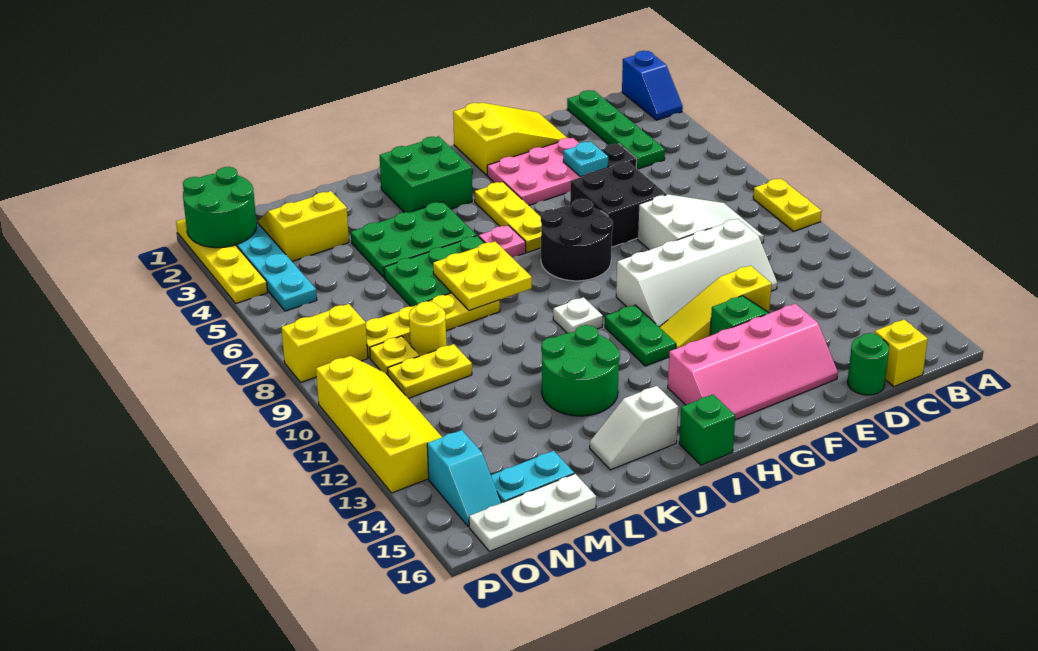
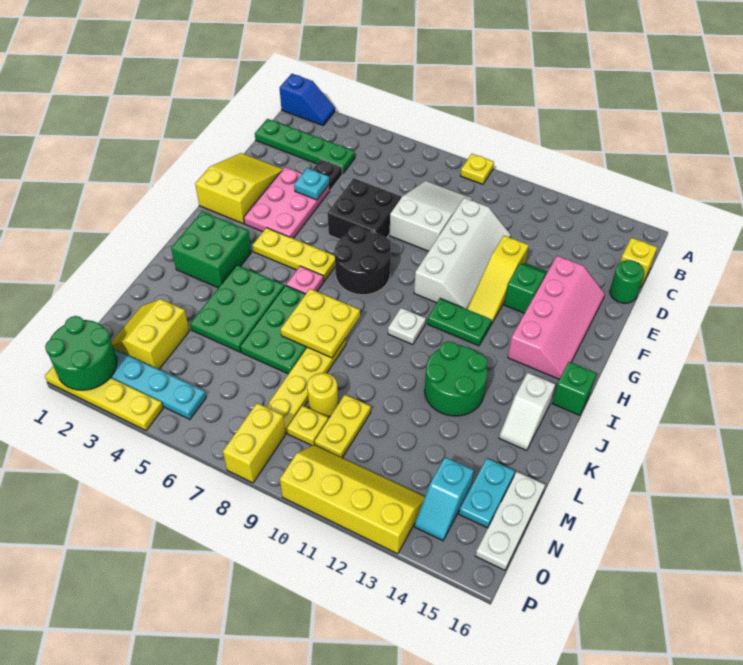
yellow plate A8:A9 level 1 -> yellow plate A9 level 1
cyan slope O14:O15 level 1 top 14 -> cyan slope N14:O14 level 1 top N

